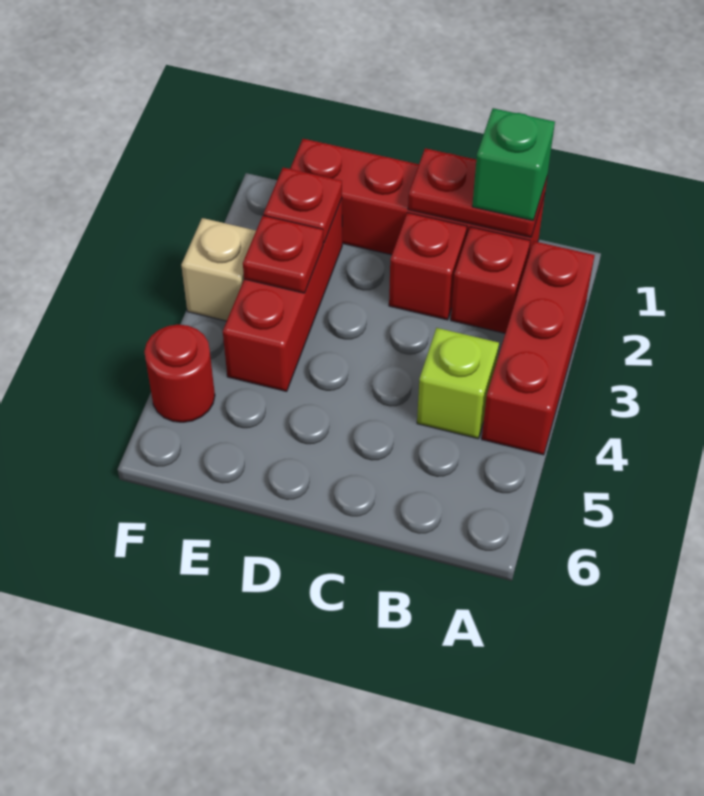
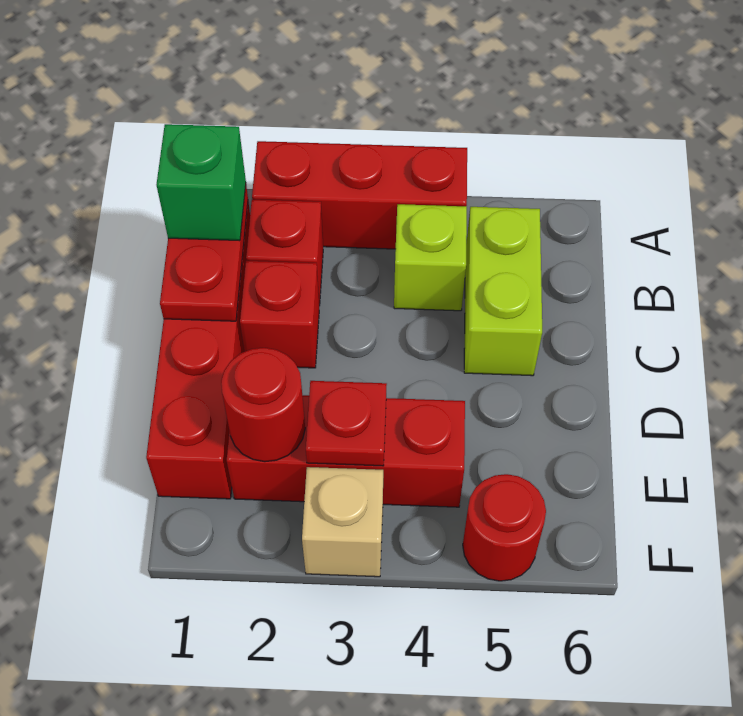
none -> lime brick B5:C5 level 1
red plate E2 level 2 -> red round brick E2 level 2

